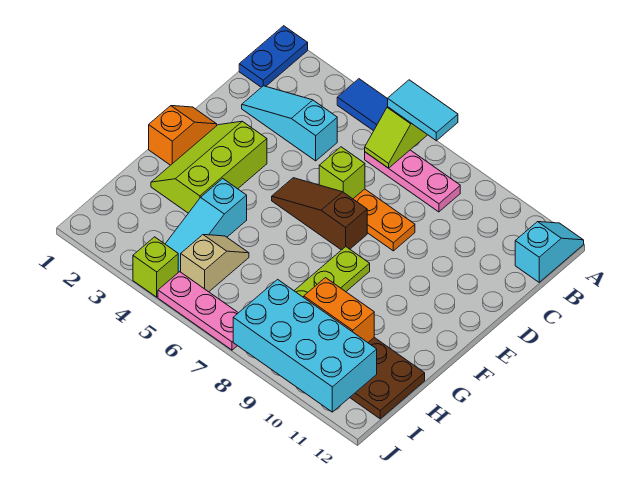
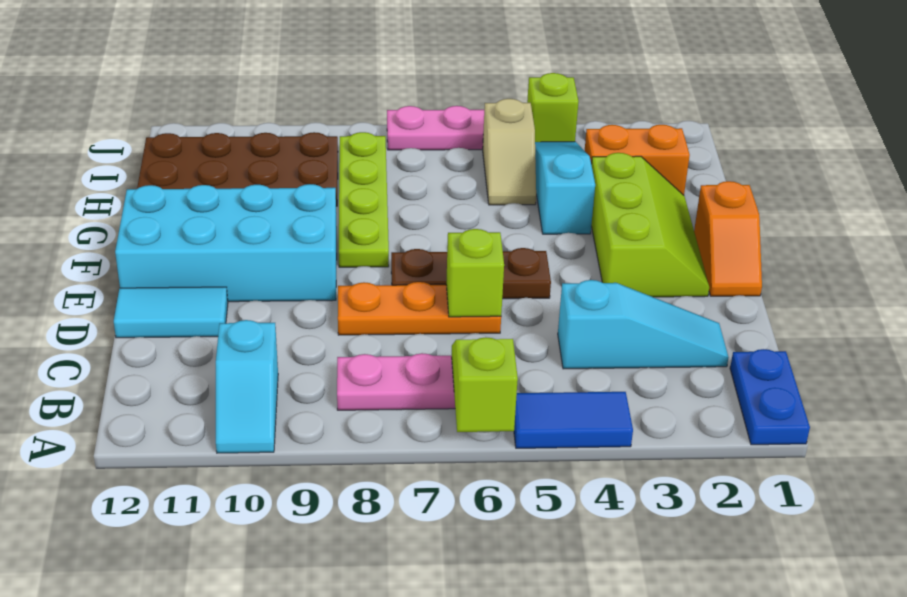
cyan tile A6:A7 level 3 -> cyan tile D11:D12 level 1
cyan slope A12:B12 level 1 top B -> cyan slope A10:B10 level 1 top B
brown slope E5:E7 level 1 top 7 -> brown plate E5:E7 level 1
orange brick H9:H10 level 2 -> orange brick H2:H3 level 1
cyan brick I8:J11 level 2 -> cyan brick E9:F12 level 1

